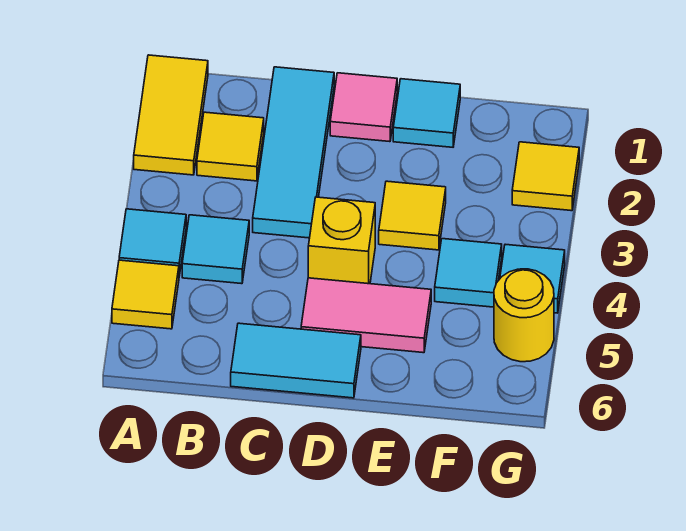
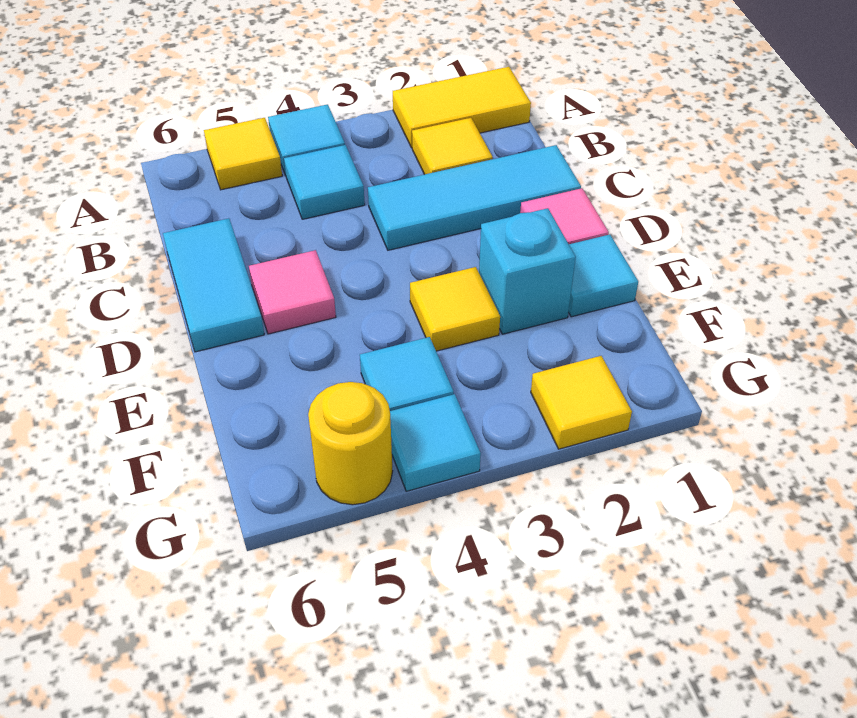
yellow brick D4 level 1 -> none
pink tile D5:E5 level 1 -> pink tile D5 level 1
none -> cyan brick E2 level 1

